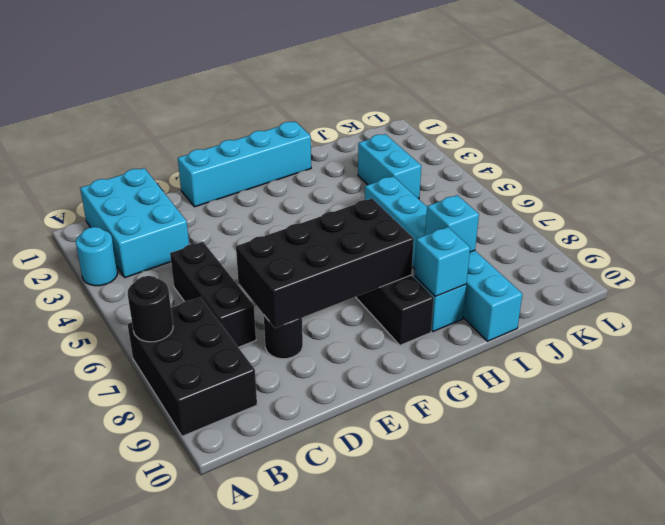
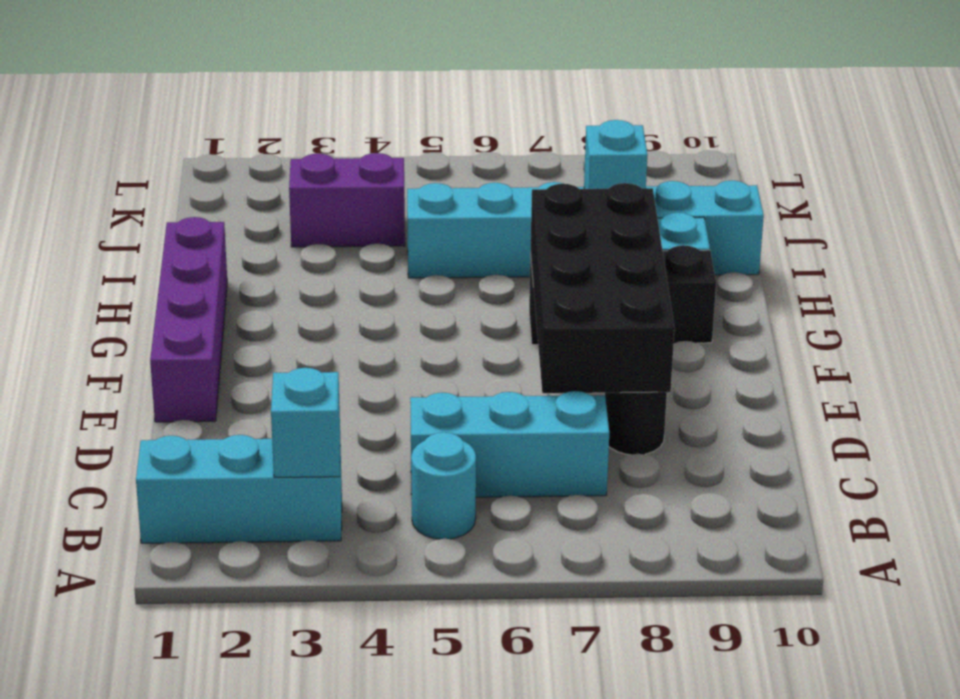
cyan round brick A3 level 1 -> cyan round brick B5 level 1
black brick A7:B9 level 1 -> none
black round brick A7 level 2 -> none
cyan brick B1:C3 level 1 -> cyan brick B1:B3 level 1
black brick C5:C7 level 1 -> cyan brick C5:C7 level 1
cyan brick E1:H1 level 1 -> purple brick E1:H1 level 1
cyan brick H9 level 2 -> cyan brick B3 level 2
cyan brick J3:J4 level 1 -> purple brick J3:J4 level 1

